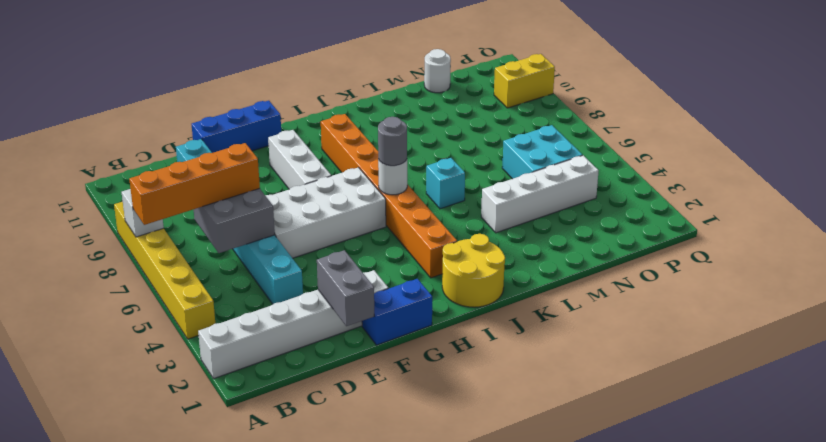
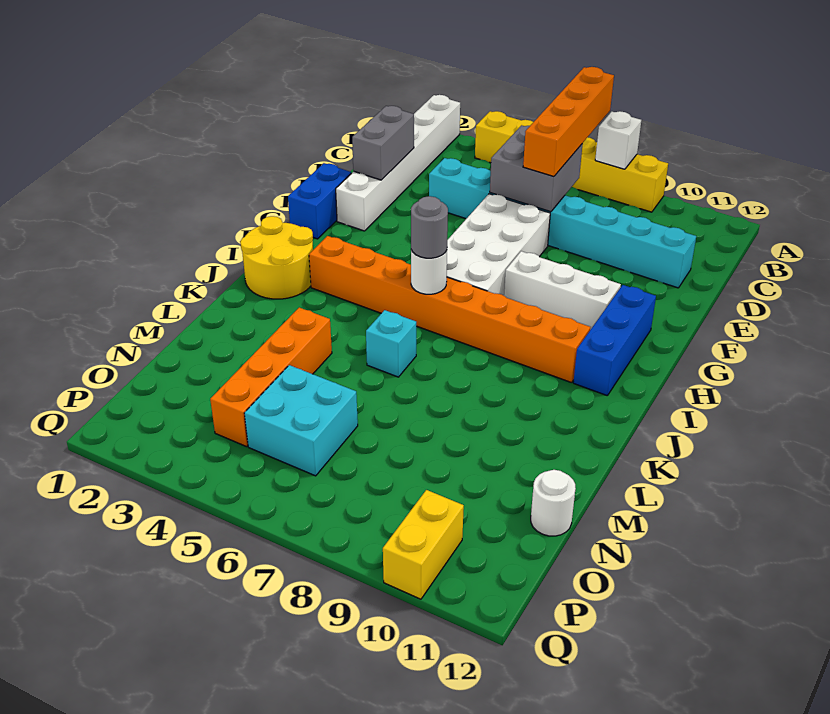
grey brick E1:E2 level 2 -> grey brick D2:E2 level 2
blue brick E12:G12 level 1 -> blue brick G11:I11 level 1
white brick L4:O4 level 1 -> orange brick L4:O4 level 1

